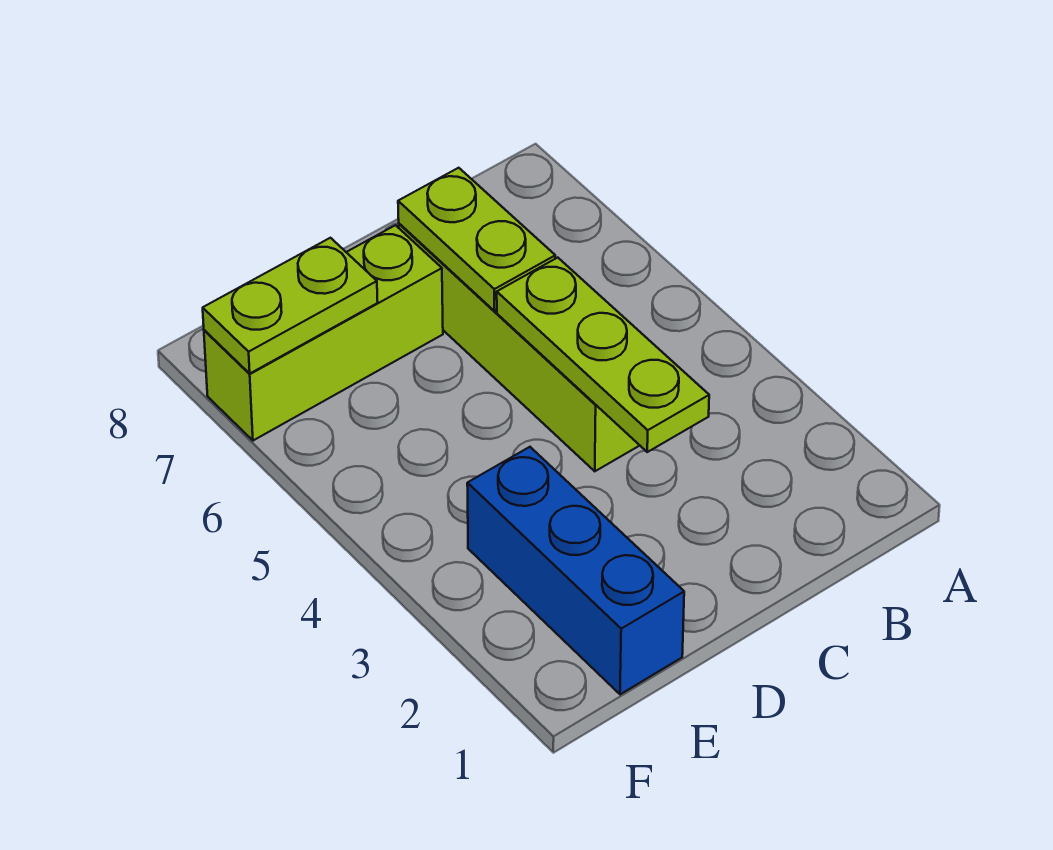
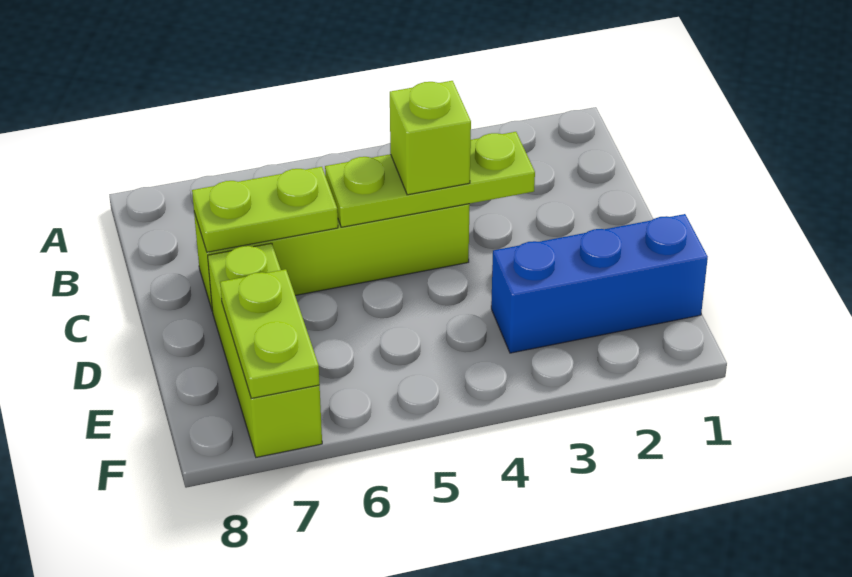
none -> lime brick C4 level 3

